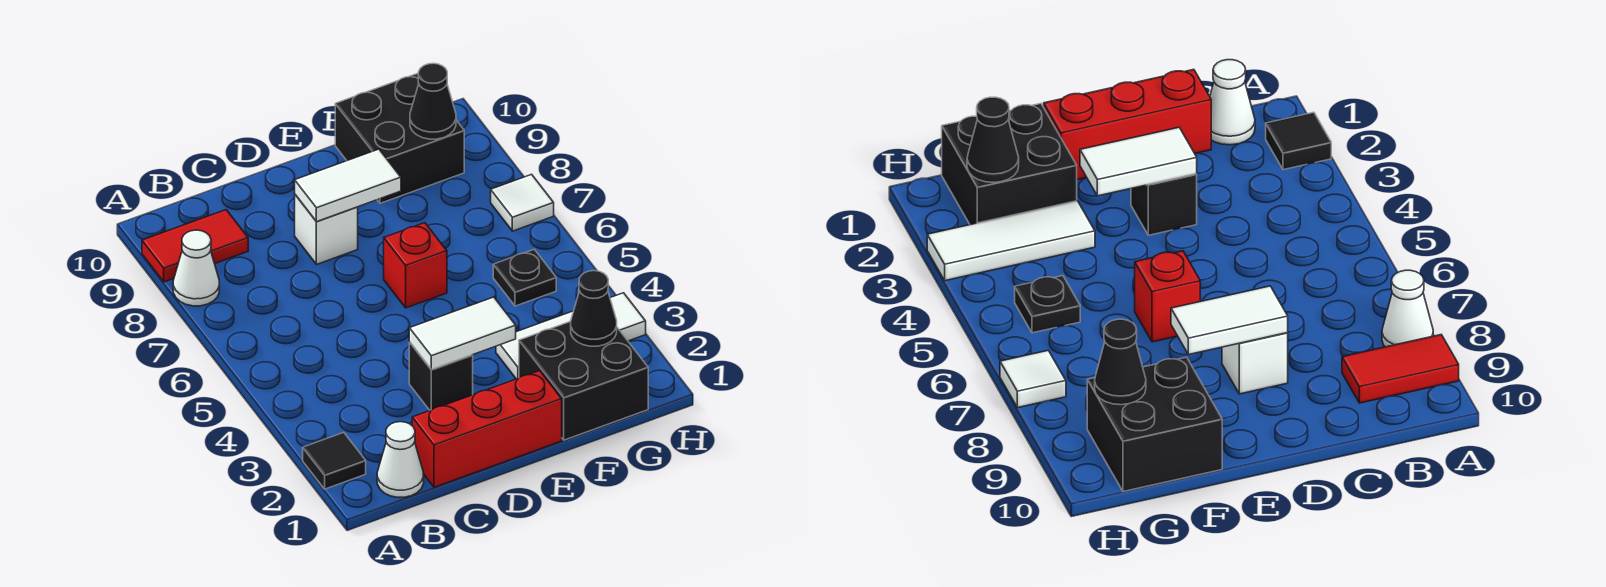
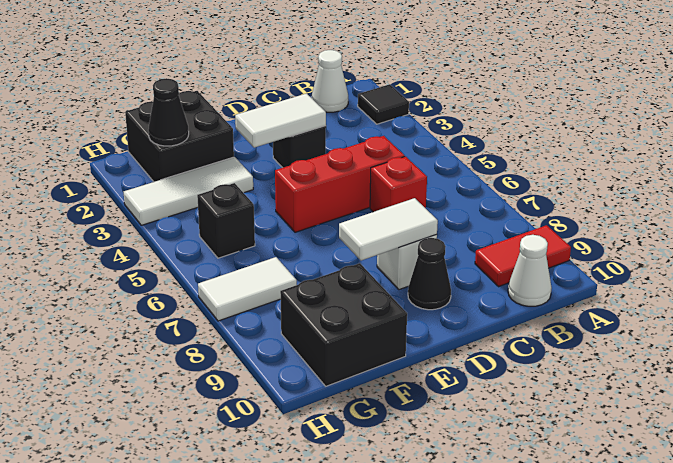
white cone A8 level 1 -> white cone B10 level 1
red brick C1:E1 level 1 -> red brick C5:E5 level 1
red brick E6 level 1 -> red brick C6 level 1
black plate G5 level 1 -> black brick G5 level 1
black cone G9 level 2 -> black cone D9 level 1
white tile H7 level 1 -> white tile G7:H7 level 1

